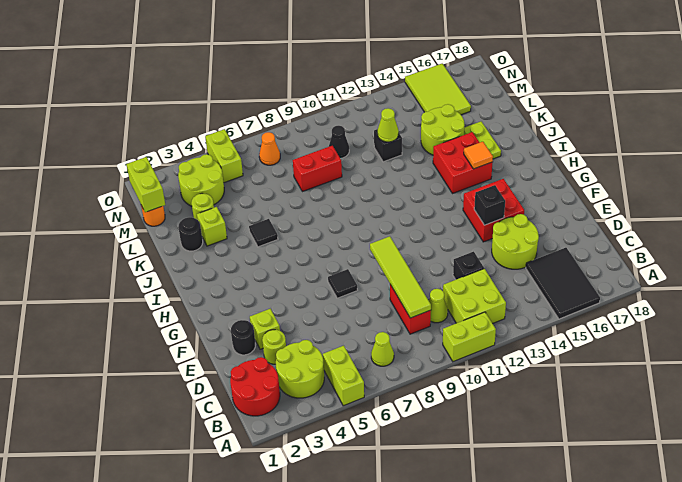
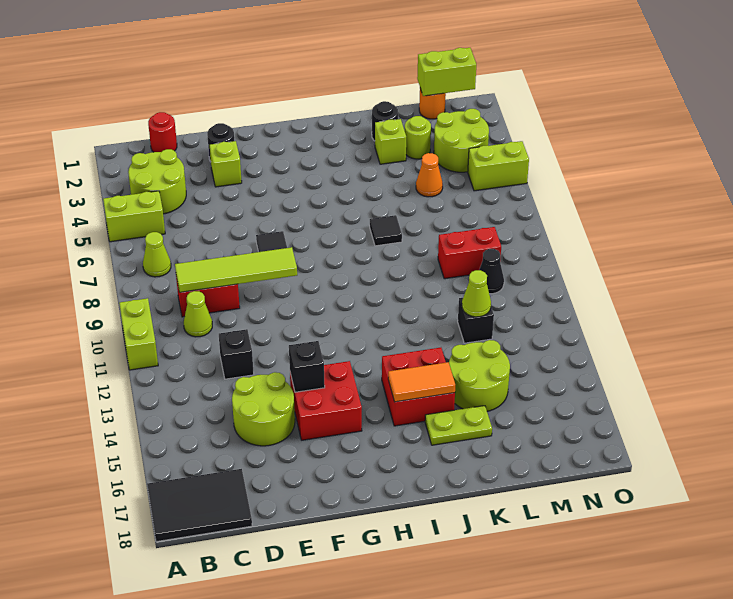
black tile A15:C16 level 1 -> black tile A17:C18 level 1
red round brick B1:C2 level 1 -> red round brick C1 level 1
lime brick B11:C12 level 1 -> none
lime round brick D3 level 1 -> none
orange tile I15 level 2 -> orange tile I15:J15 level 2
black tile J5 level 1 -> black tile J7 level 1
red brick L8:L9 level 1 -> red brick L9:M9 level 1
lime tile M15:O16 level 1 -> none
orange cone N7 level 1 -> orange cone L5 level 1

